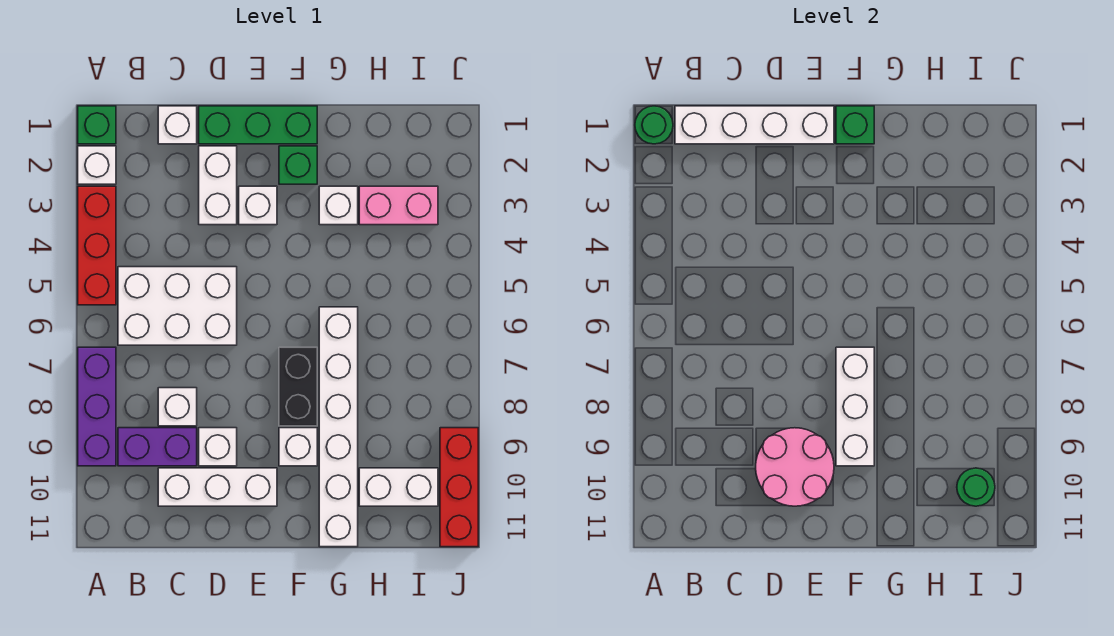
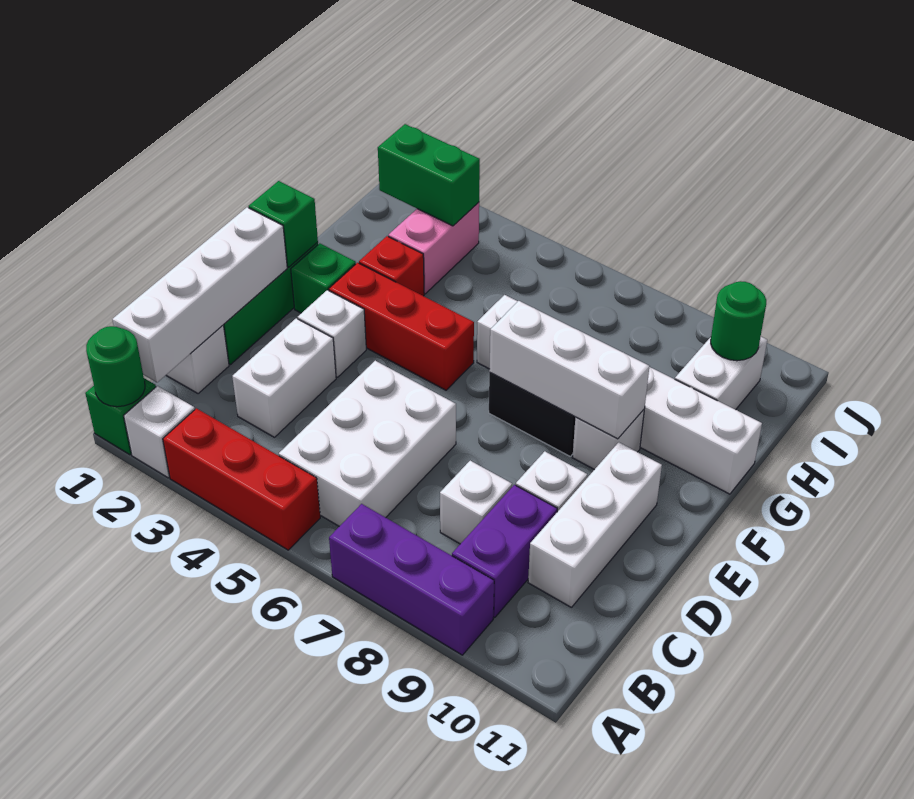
white brick D2:D3 level 1 -> white brick C3:D3 level 1
pink round brick D9:E10 level 2 -> none
white brick G3 level 1 -> red brick G3 level 1
none -> green brick I2:I3 level 2
red brick J9:J11 level 1 -> red brick F3:F5 level 1

